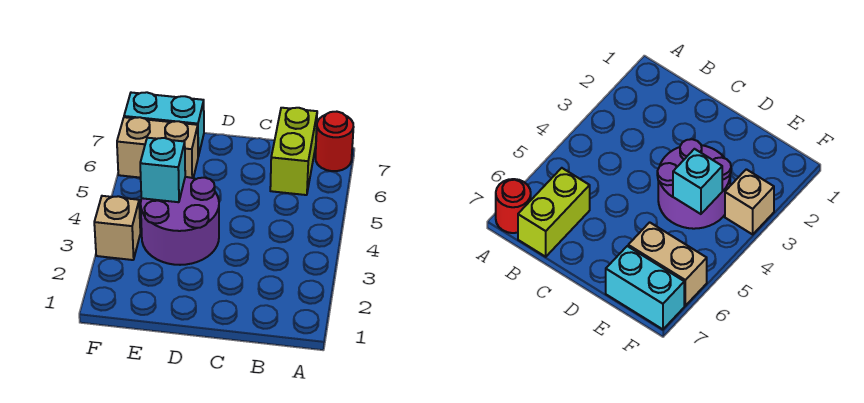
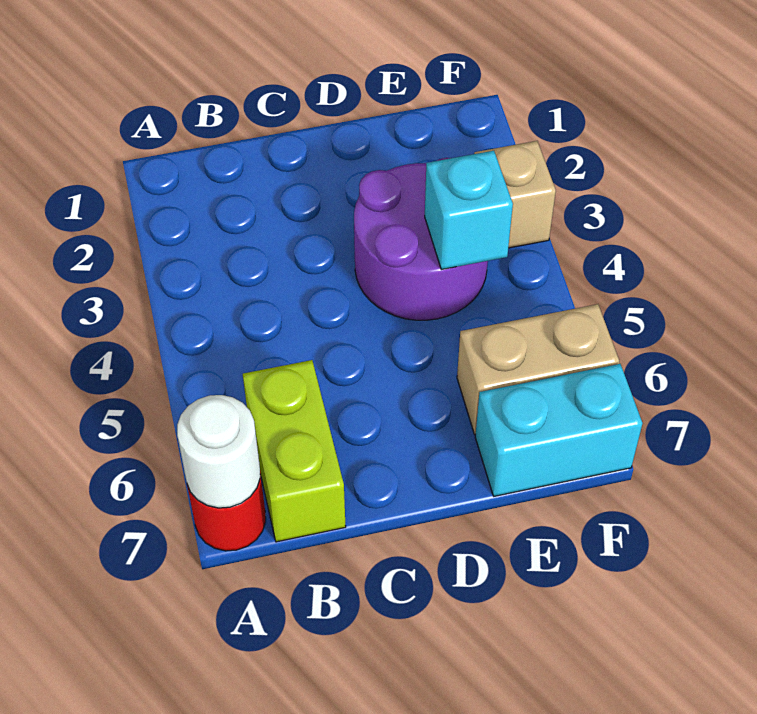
none -> white round brick A7 level 2

